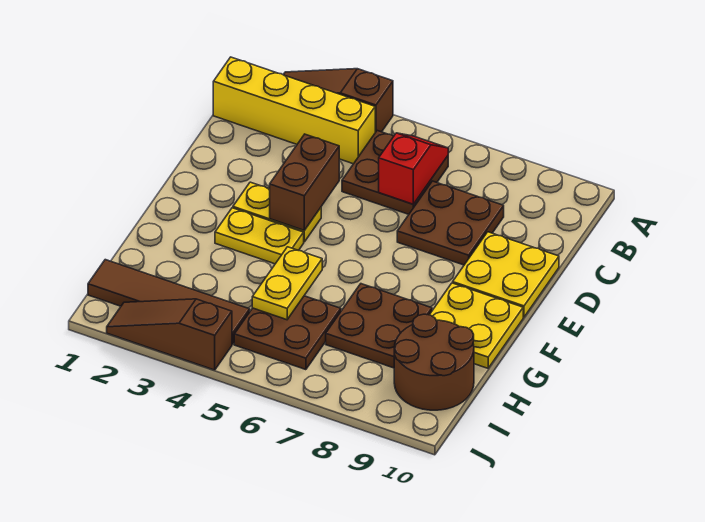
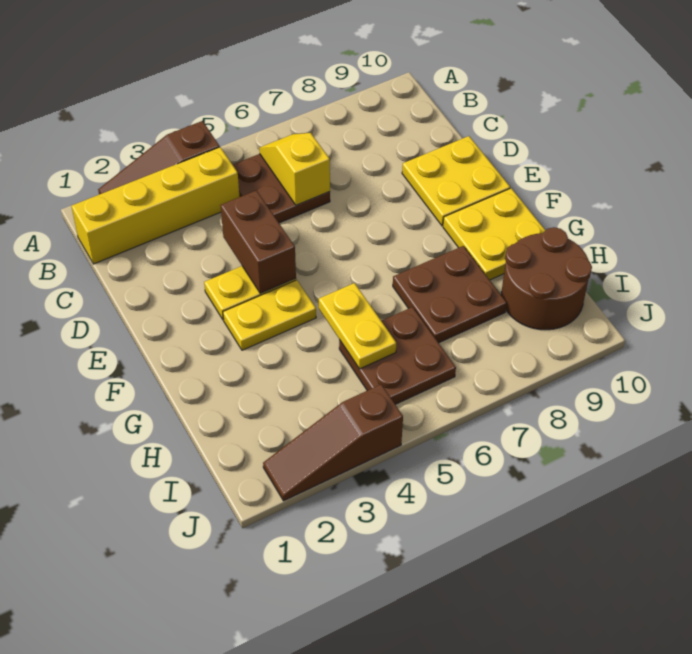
red slope B6:C6 level 2 top C -> yellow slope B6:C6 level 2 top C
brown plate C7:D8 level 1 -> none
brown tile I1:I4 level 1 -> none

